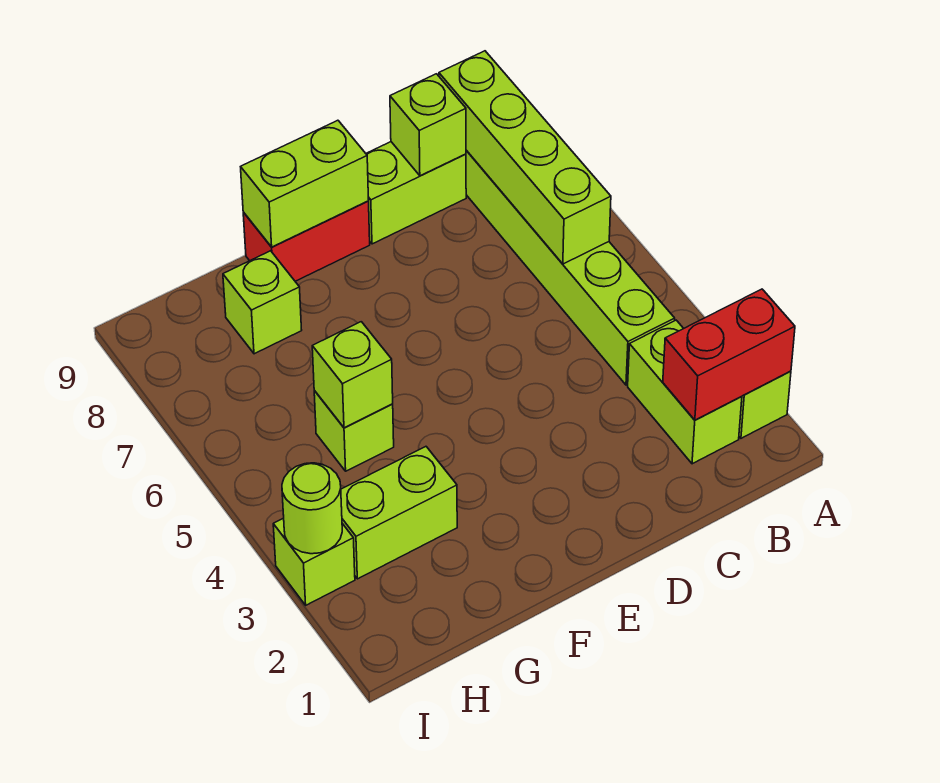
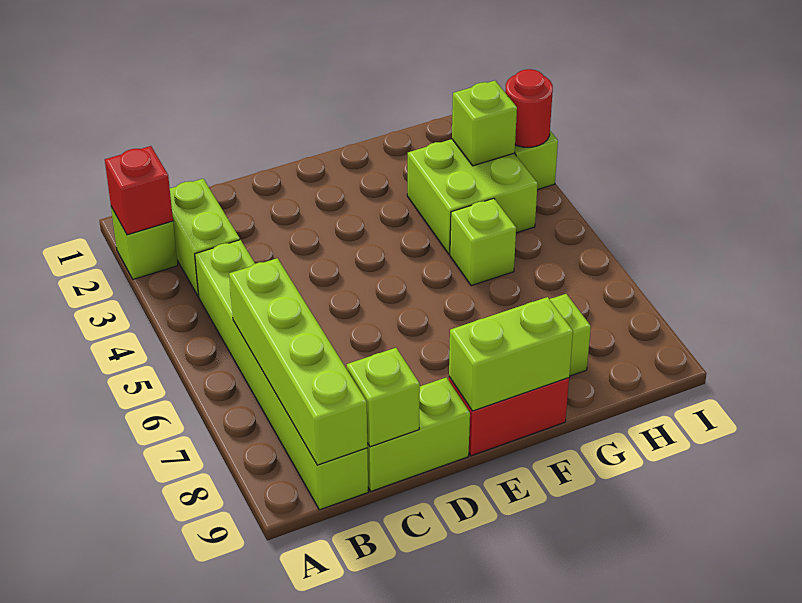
red brick A2:B2 level 2 -> red brick A2 level 2
lime brick G3:H3 level 1 -> lime brick G3:H4 level 1
lime brick G5 level 2 -> lime brick H3 level 2
lime round brick I3 level 2 -> red round brick I3 level 2

